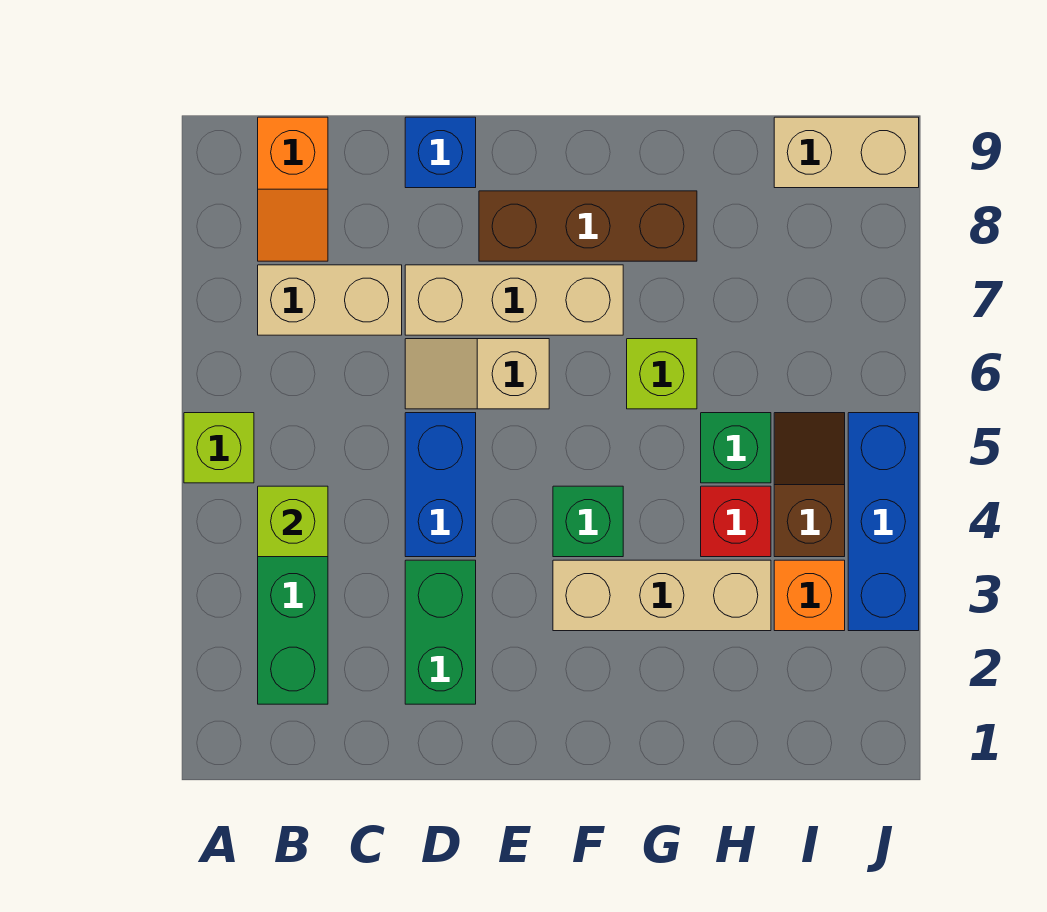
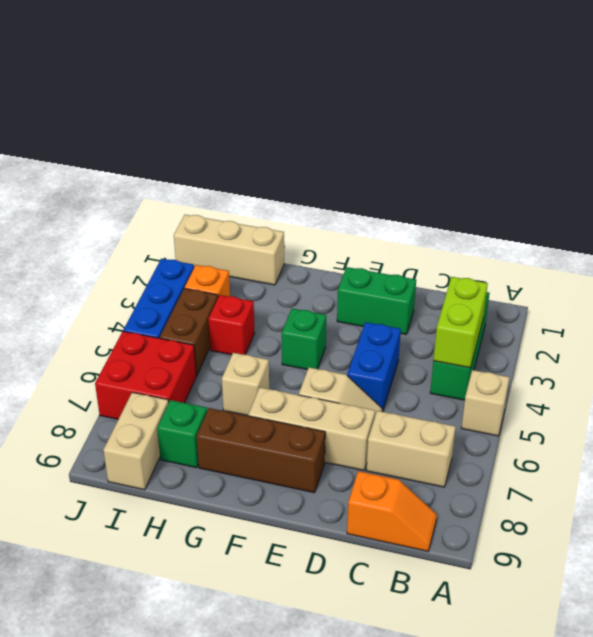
lime brick A5 level 1 -> tan brick A5 level 1
lime brick B4 level 2 -> lime brick B3:B4 level 2
orange slope B8:B9 level 1 top 9 -> orange slope B9:C9 level 1 top C
green brick D2:D3 level 1 -> green brick D2:E2 level 1
blue brick D9 level 1 -> none
tan brick F3:H3 level 1 -> tan brick H1:J1 level 1
lime brick G6 level 1 -> tan brick G6 level 1
green brick H5 level 1 -> green brick H8 level 1
brown slope I4:I5 level 1 top 4 -> brown brick I4:I5 level 1
none -> red brick I6:J7 level 1
tan brick I9:J9 level 1 -> tan brick I8:I9 level 1

